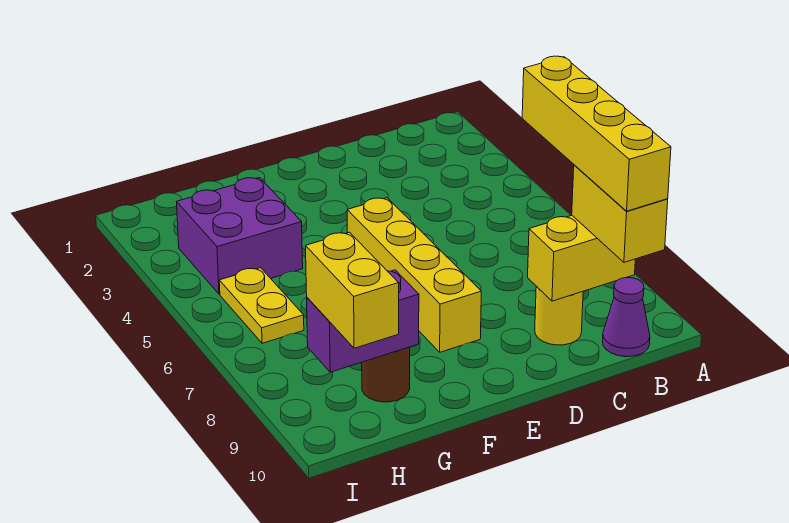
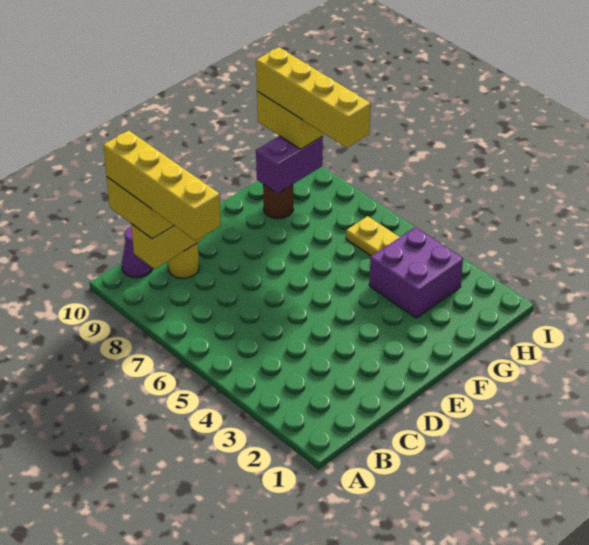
yellow brick E5:E8 level 1 -> yellow brick H7:H10 level 4

